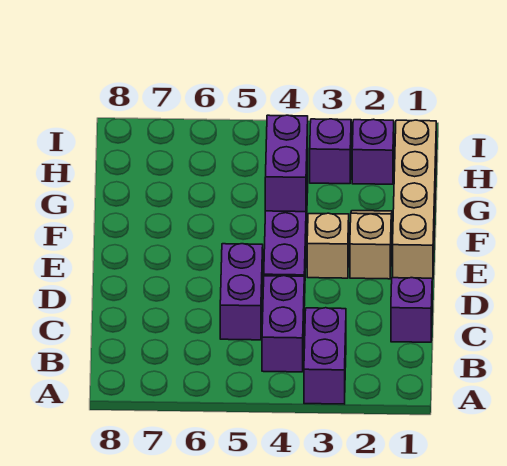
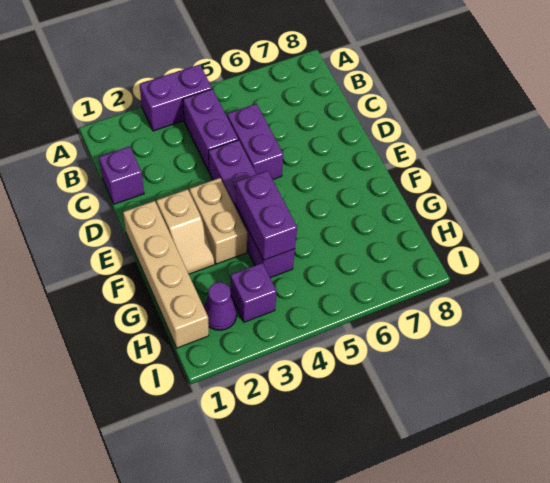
purple brick A3:B3 level 1 -> purple brick A3:A4 level 1
tan brick E3 level 1 -> tan brick E3:F3 level 1
purple brick H2 level 1 -> purple cone H2 level 1

